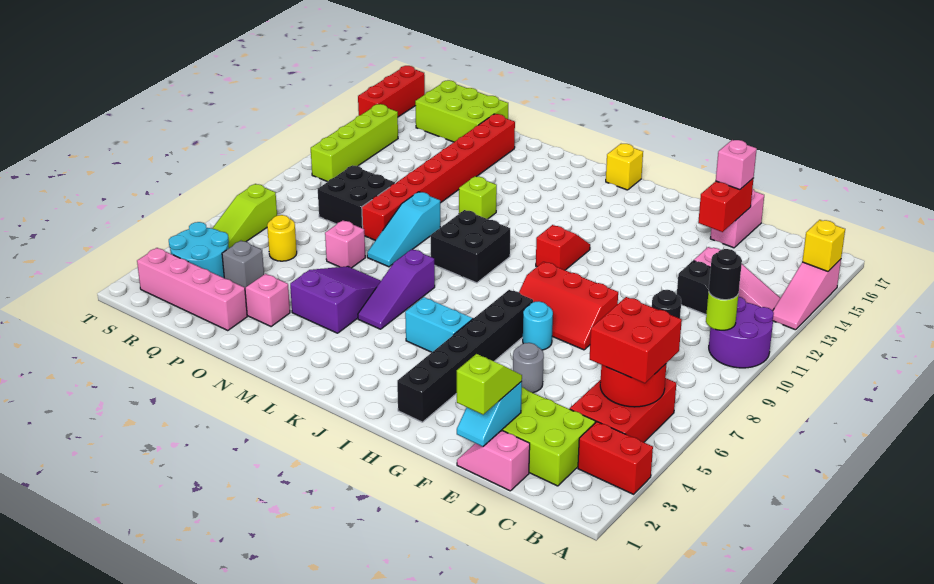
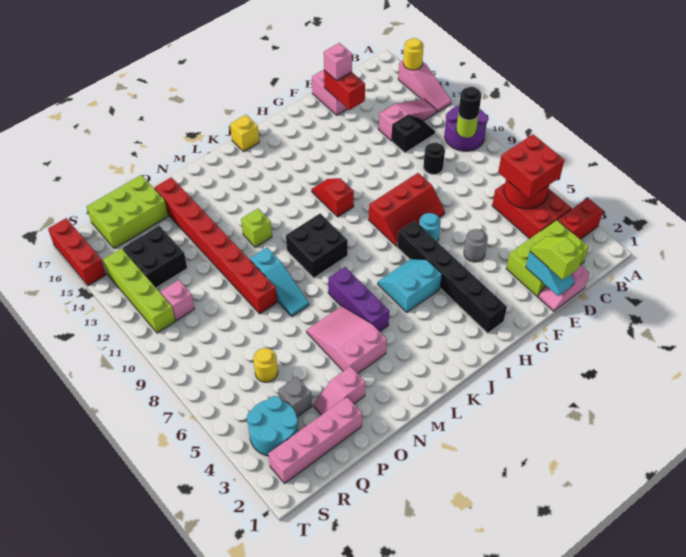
yellow brick A15 level 2 -> yellow round brick A15 level 2
purple slope L5:L7 level 1 top 7 -> purple brick L5:L7 level 1
purple slope M4:N6 level 1 top 4 -> pink slope M4:N6 level 1 top 4
pink brick O7 level 1 -> pink brick R11 level 1
black brick P9:Q10 level 1 -> black brick Q13:R14 level 1
lime slope S5:S7 level 1 top 7 -> none

